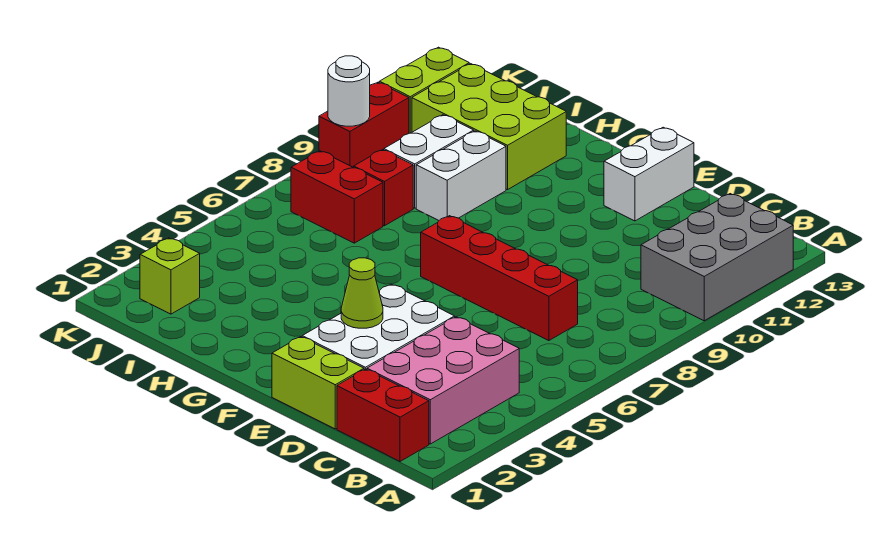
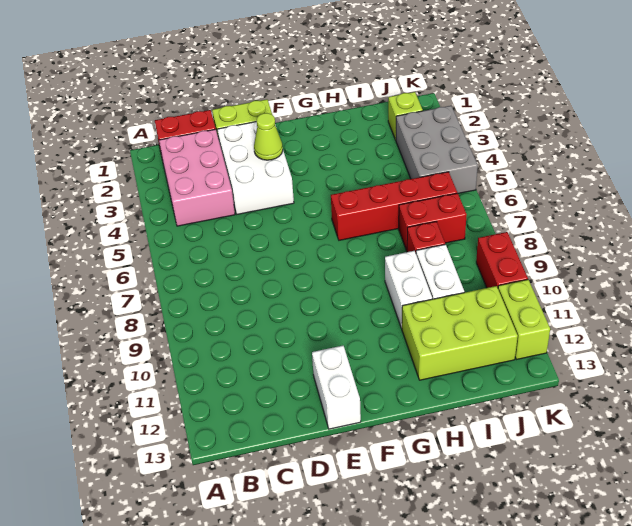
grey brick A10:B12 level 1 -> grey brick J3:K5 level 1
red brick C7:F7 level 1 -> red brick G6:J6 level 1
white round brick K9 level 2 -> none

